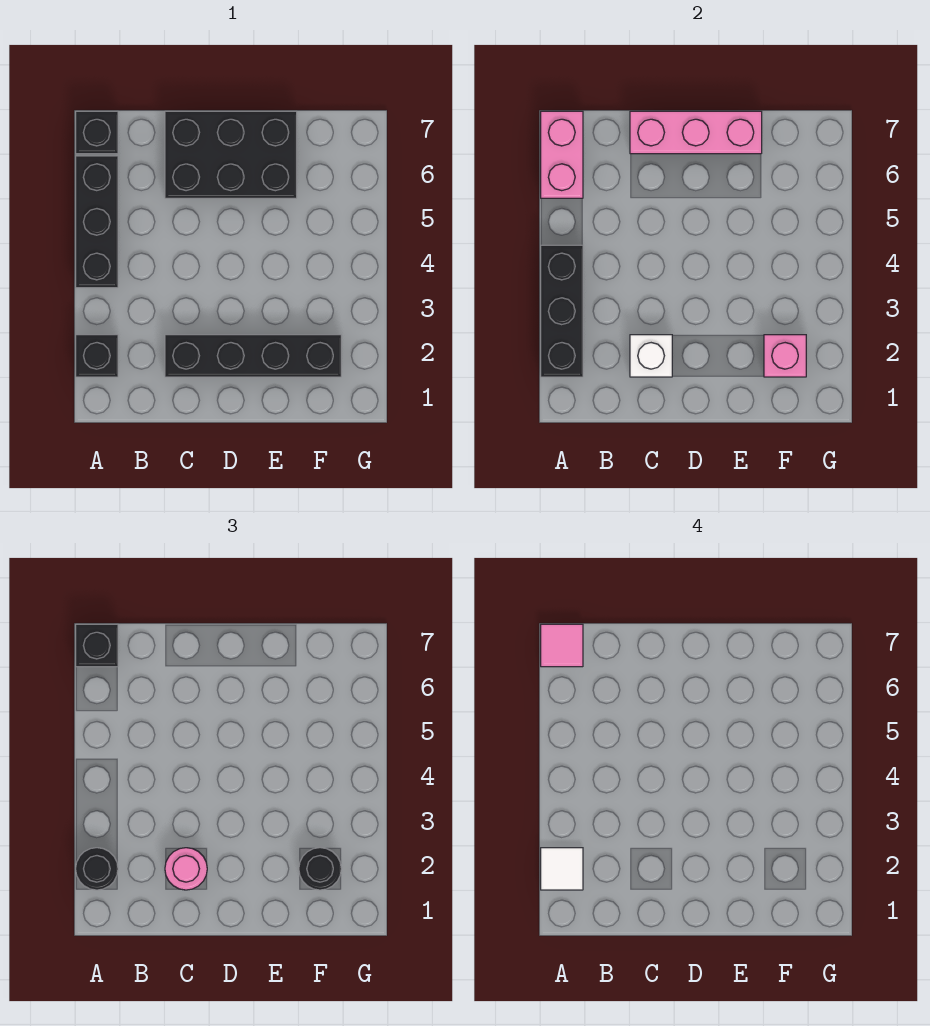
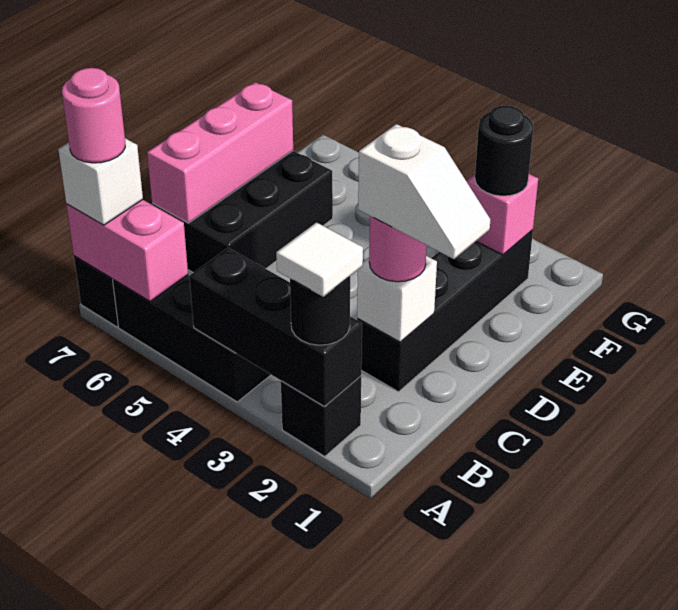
black brick A7 level 3 -> white brick A7 level 3
pink tile A7 level 4 -> pink round brick A7 level 4
none -> white slope C1:C2 level 4 top 2

